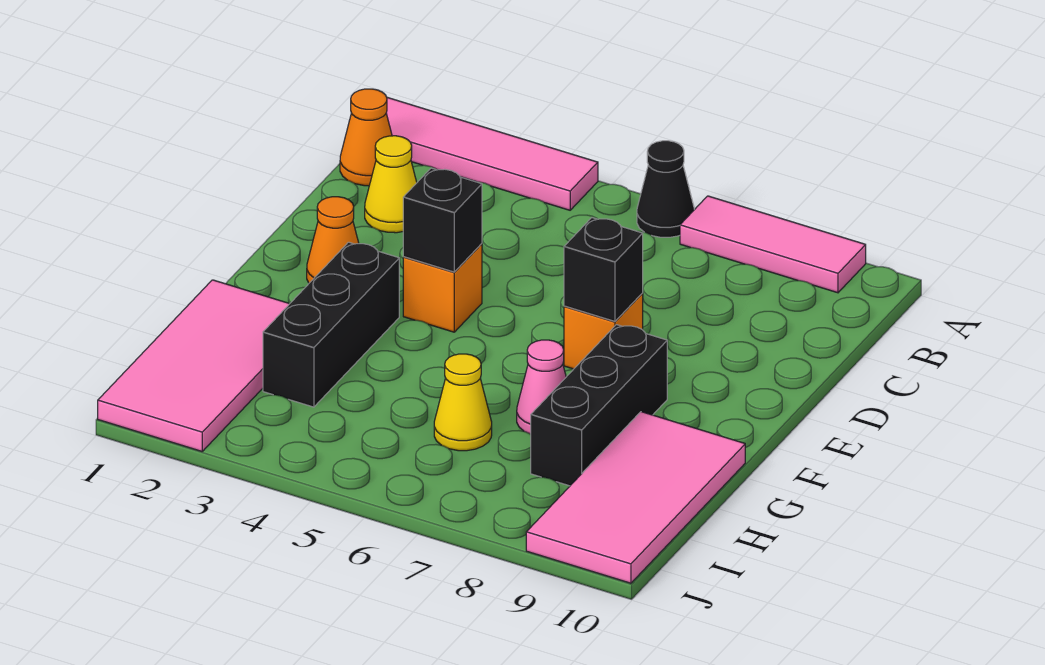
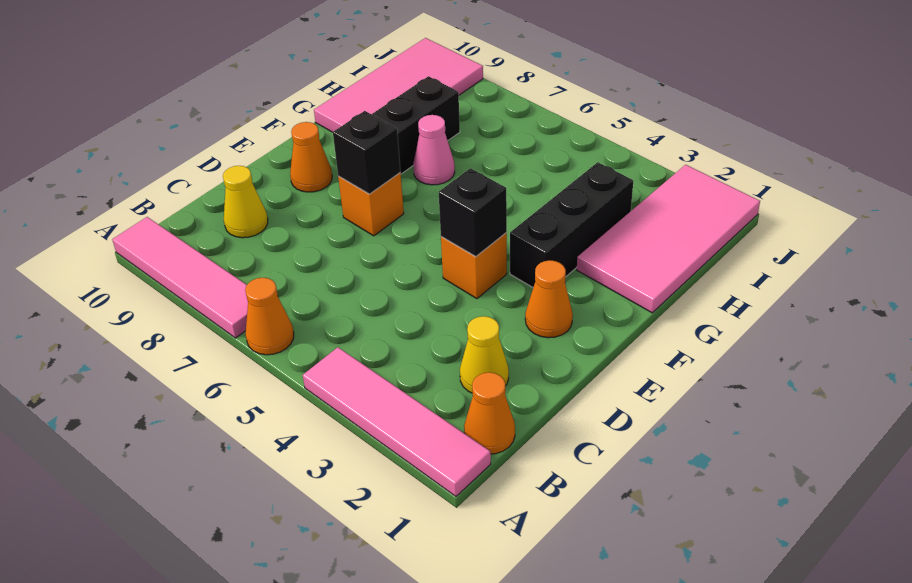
black cone A6 level 1 -> orange cone A6 level 1
pink tile A7:A9 level 1 -> pink tile A7:A10 level 1
none -> orange cone E9 level 1
yellow cone H6 level 1 -> yellow cone C9 level 1

